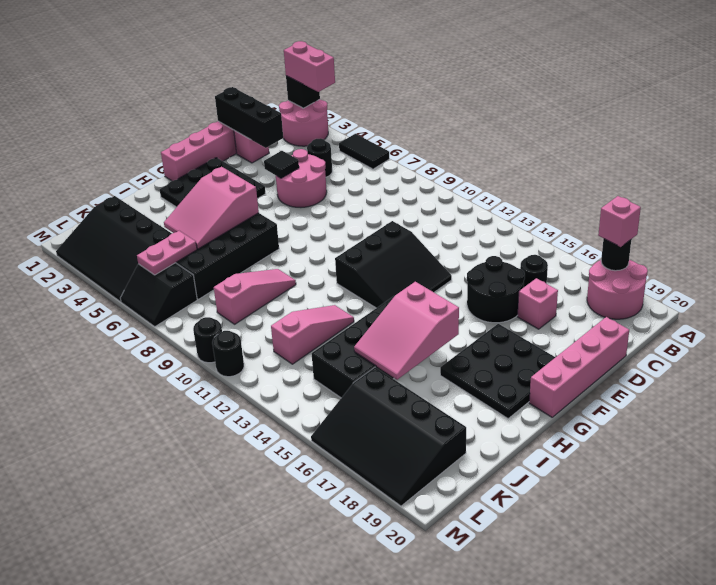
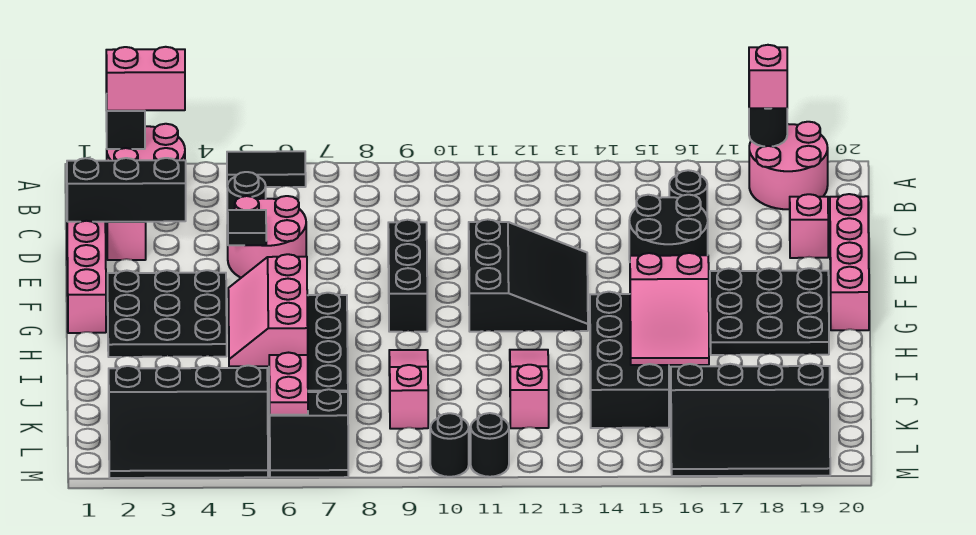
pink brick D17 level 1 -> pink brick D19 level 1
none -> black brick E9:G9 level 1
pink slope H5:J6 level 2 top H -> pink slope H5:J6 level 2 top 6

